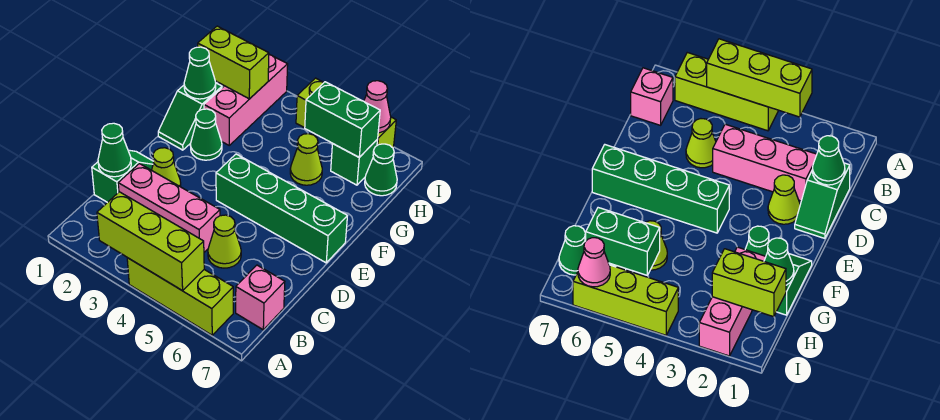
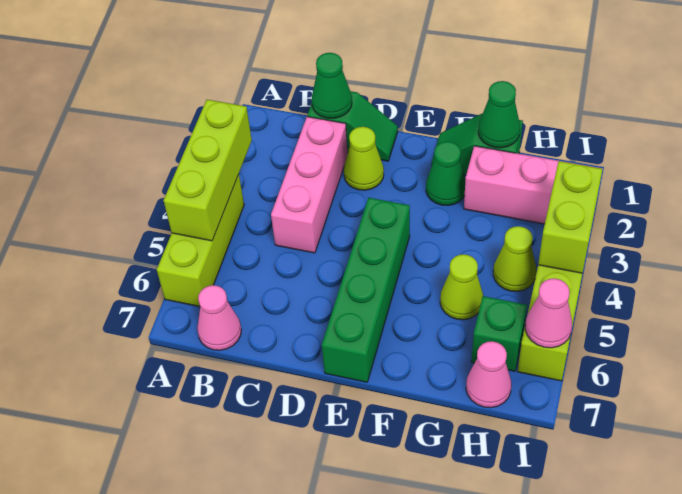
pink brick B7 level 1 -> pink cone B7 level 1
lime cone C5 level 1 -> lime cone H4 level 1
lime brick H1:H2 level 2 -> lime brick I3:I4 level 2
green brick H5:H6 level 2 -> none
green cone H7 level 1 -> pink cone H7 level 1

